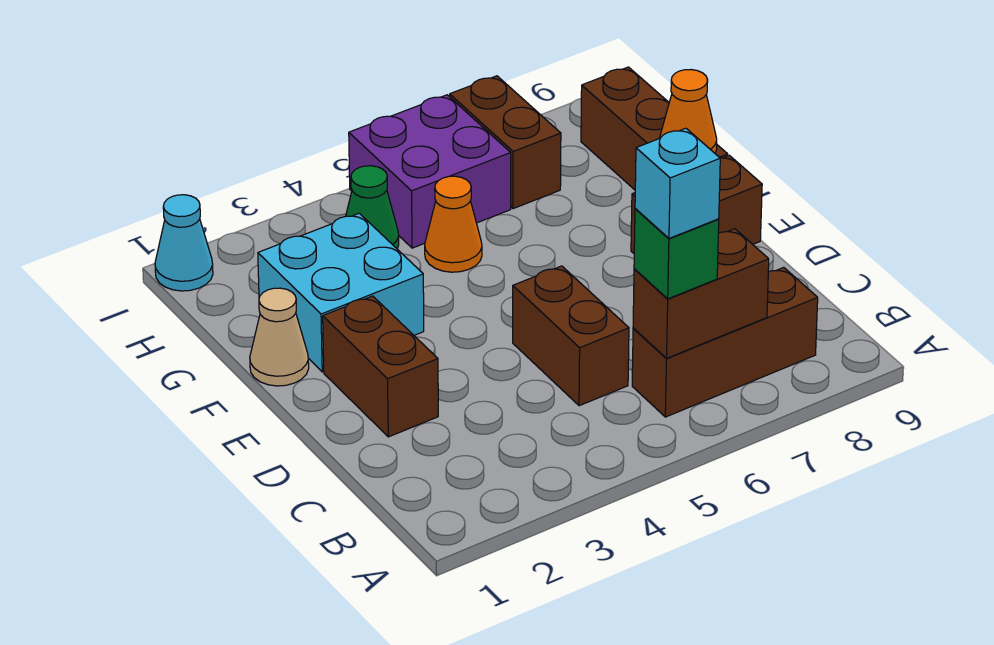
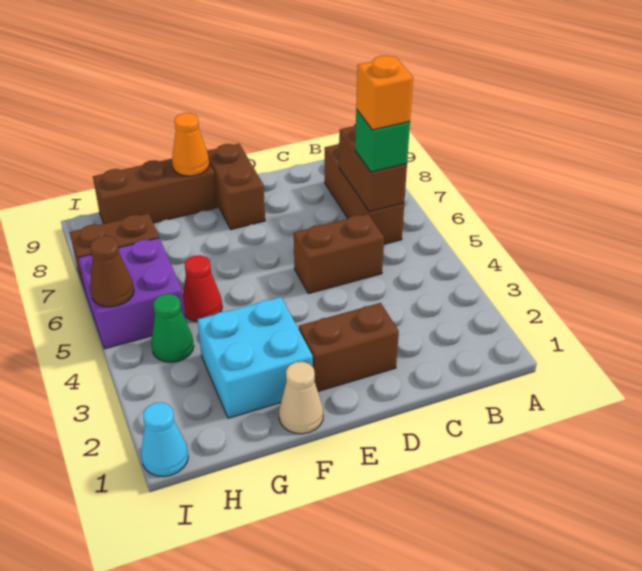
cyan brick B6 level 4 -> orange brick B6 level 4
orange cone G5 level 1 -> red cone G5 level 1
none -> brown cone I5 level 2

